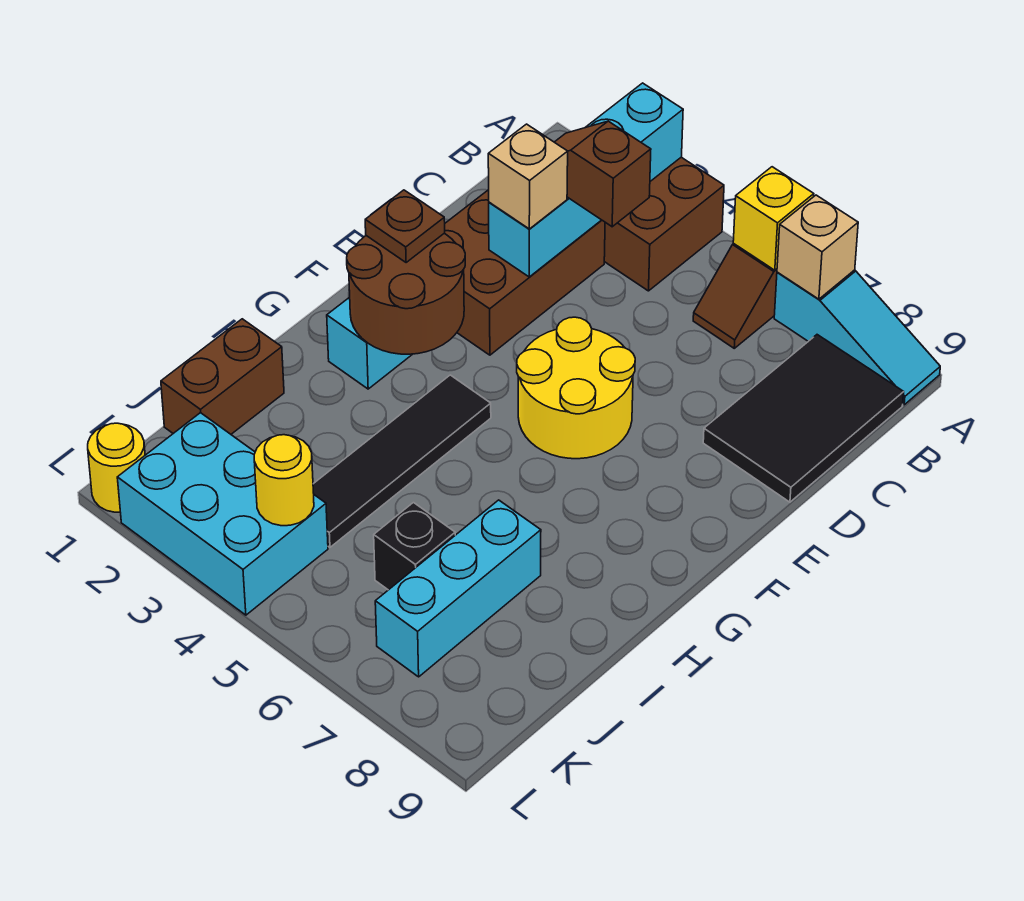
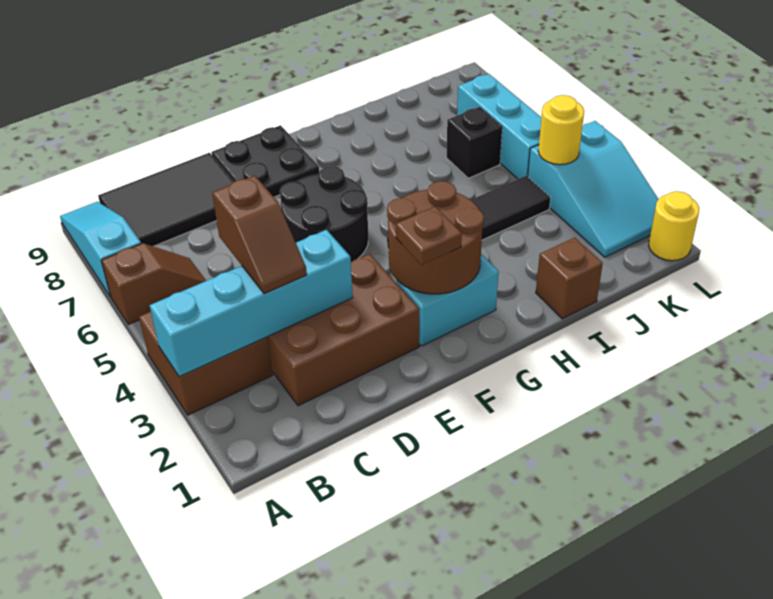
yellow brick A6 level 2 -> none
tan brick A7 level 2 -> none
tan brick D3 level 3 -> none
yellow round brick E5:F6 level 1 -> black round brick E5:F6 level 1
none -> black plate E8:F9 level 1
brown brick I1:J1 level 1 -> brown brick I1 level 1
cyan brick I7:K7 level 1 -> cyan brick K5:K7 level 1
cyan brick K2:L4 level 1 -> cyan slope K2:L4 level 1 top 4

